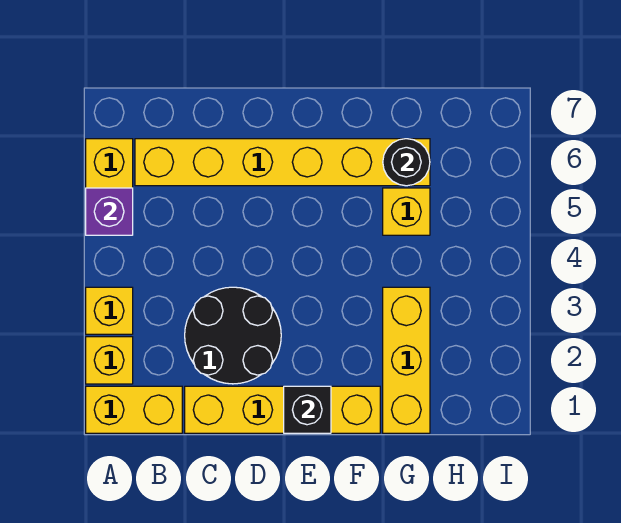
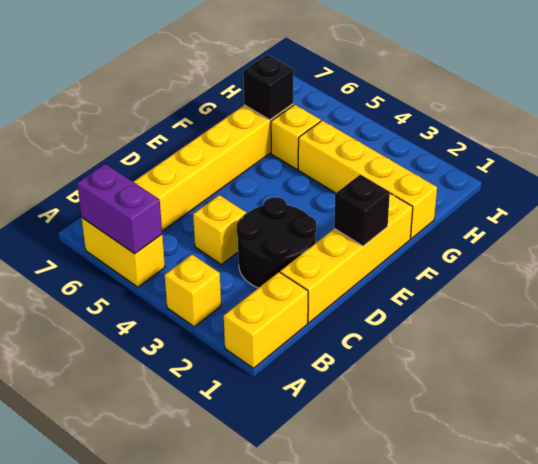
yellow brick A2 level 1 -> yellow brick C4 level 1
purple brick A5 level 2 -> purple brick A5:A6 level 2
yellow brick G1:G3 level 1 -> yellow brick G1:G4 level 1
black round brick G6 level 2 -> black brick G6 level 2

